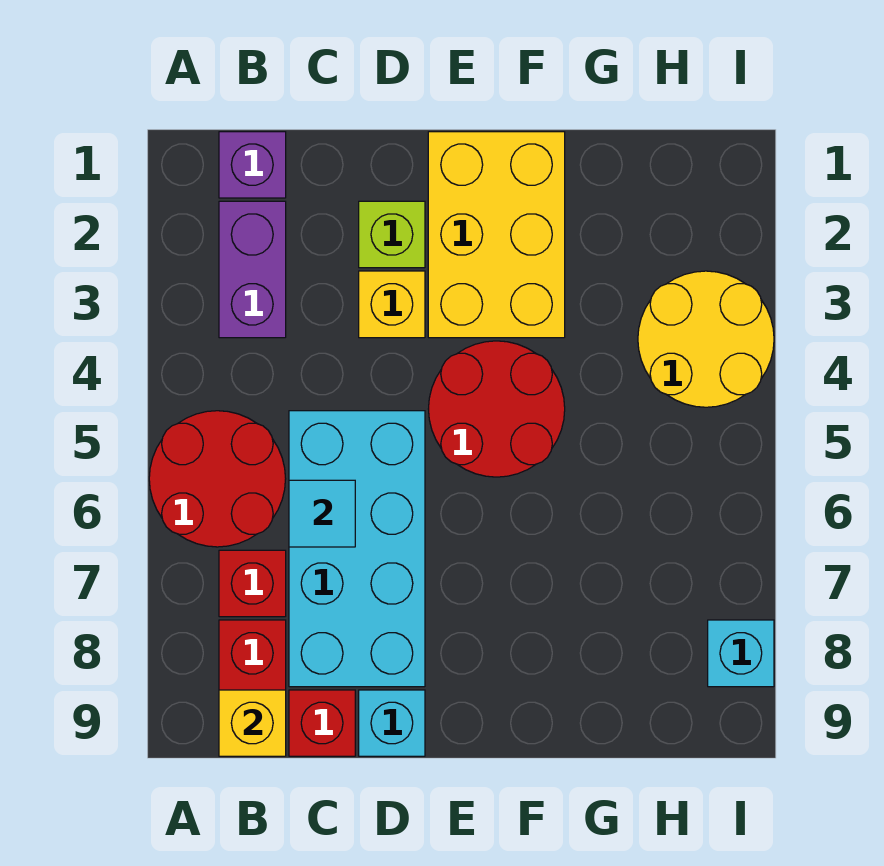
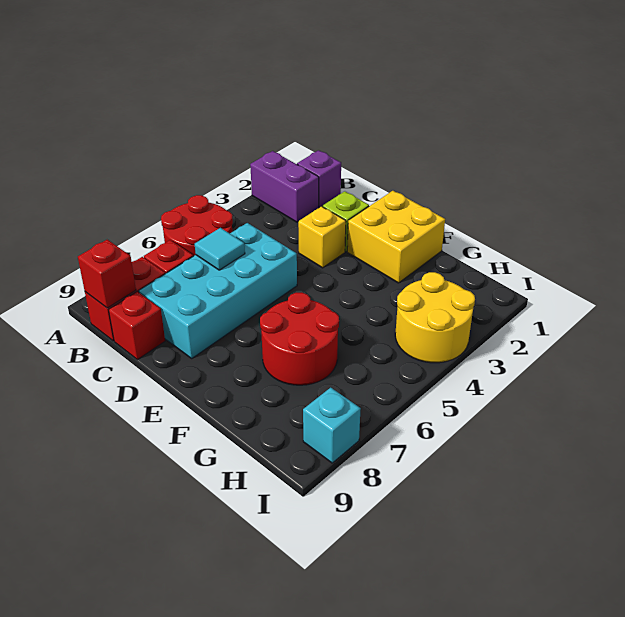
purple brick B2:B3 level 1 -> purple brick A2:B2 level 1
yellow brick B9 level 2 -> red brick B9 level 2
cyan brick D9 level 1 -> none
yellow brick E1:F3 level 1 -> yellow brick E1:F2 level 1
red round brick E4:F5 level 1 -> red round brick F6:G7 level 1

